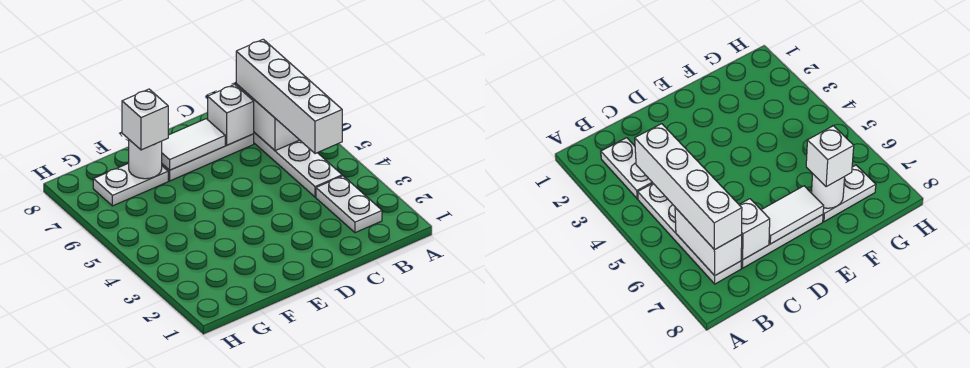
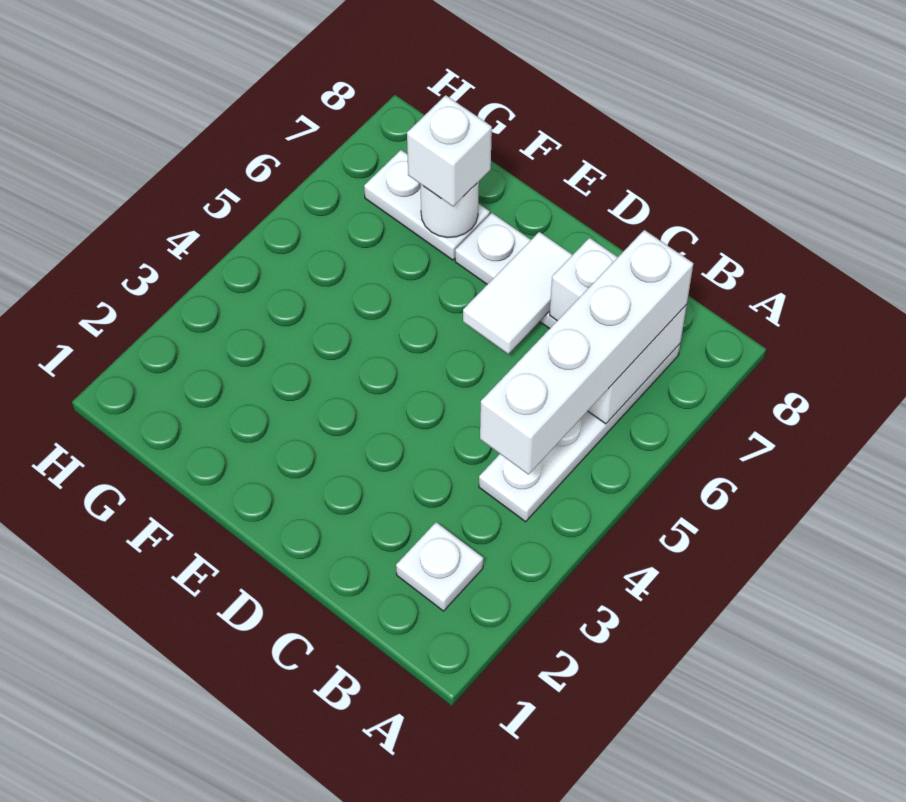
white plate B2:B3 level 1 -> white plate B2 level 1
white tile D7:E7 level 2 -> white tile D6:D7 level 2

